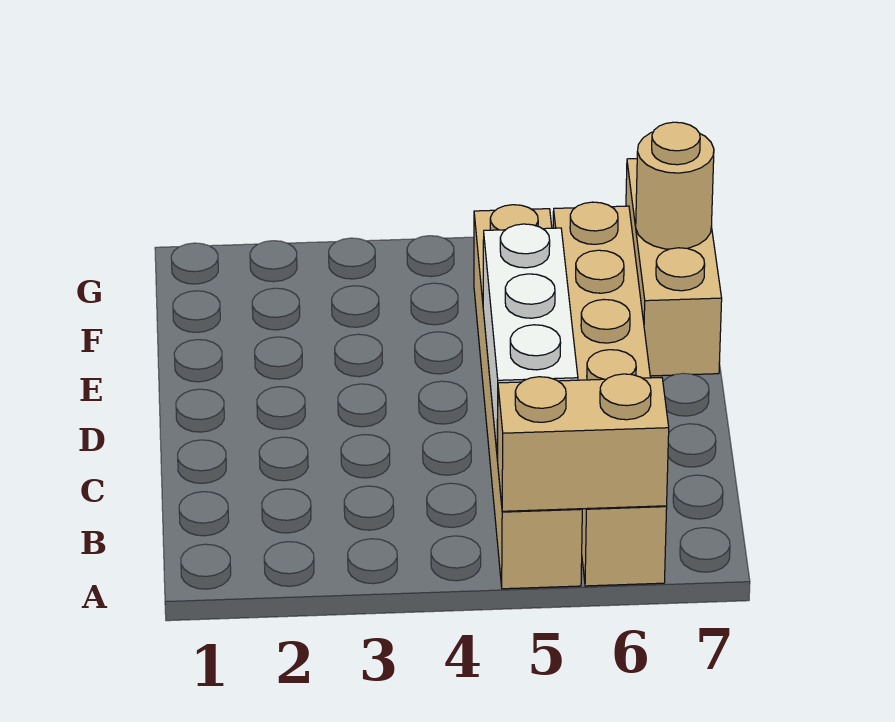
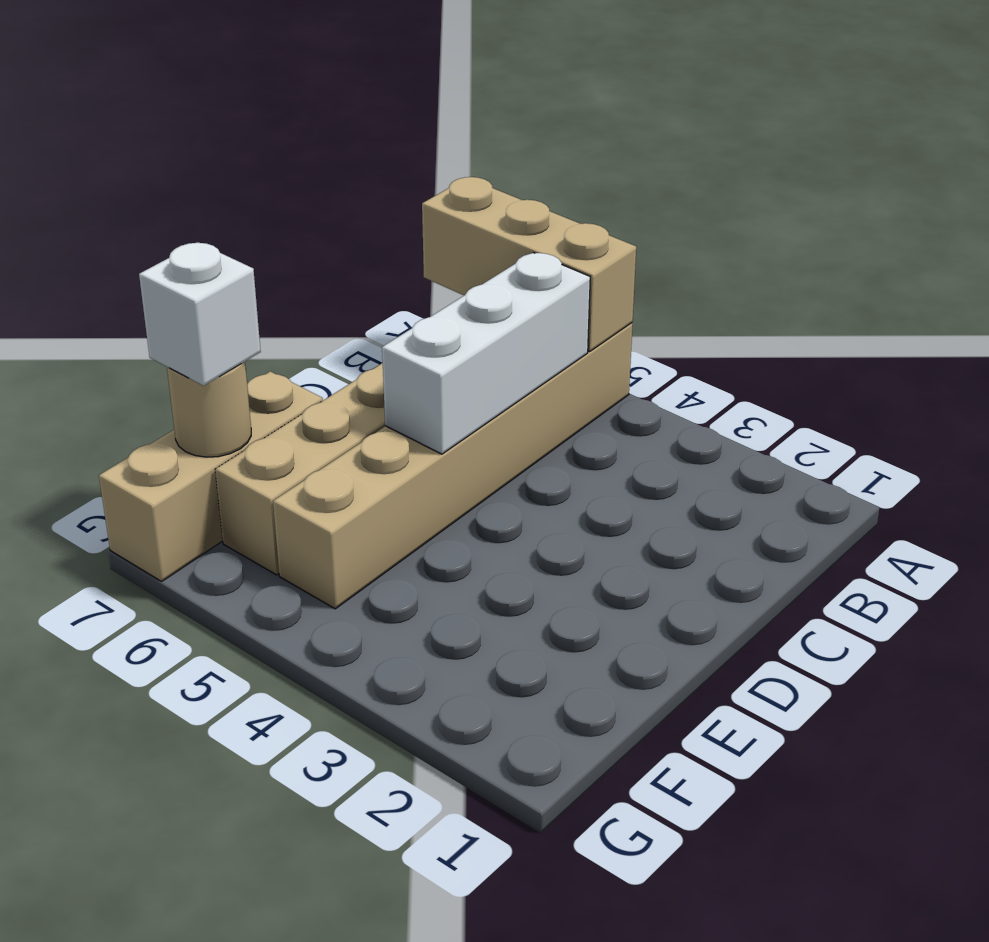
tan brick A5:A6 level 2 -> tan brick A5:A7 level 2
none -> white brick F7 level 3

